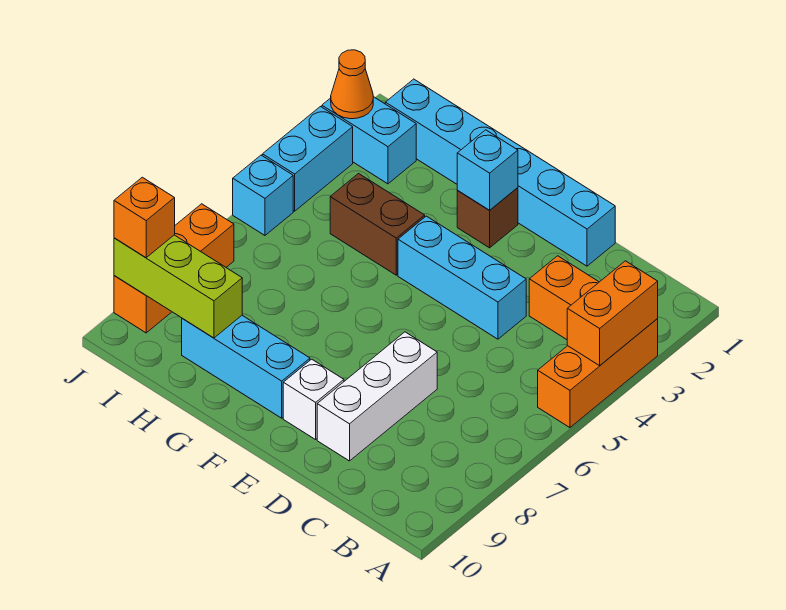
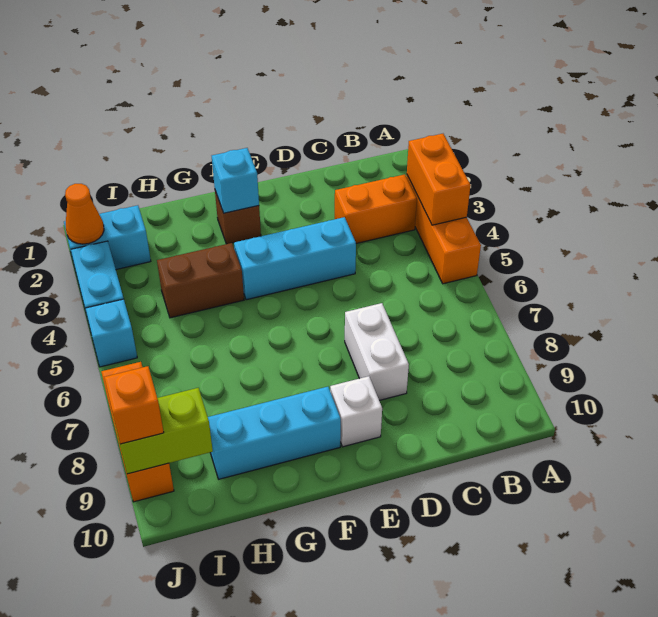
cyan brick D1:I1 level 1 -> none
white brick D7:D9 level 1 -> white brick D7:D8 level 1
lime brick H9:J9 level 2 -> lime brick I9:J9 level 2

